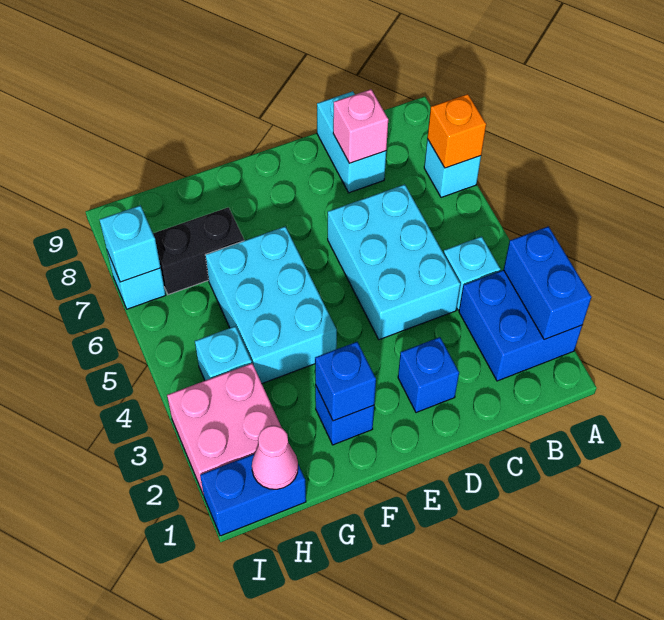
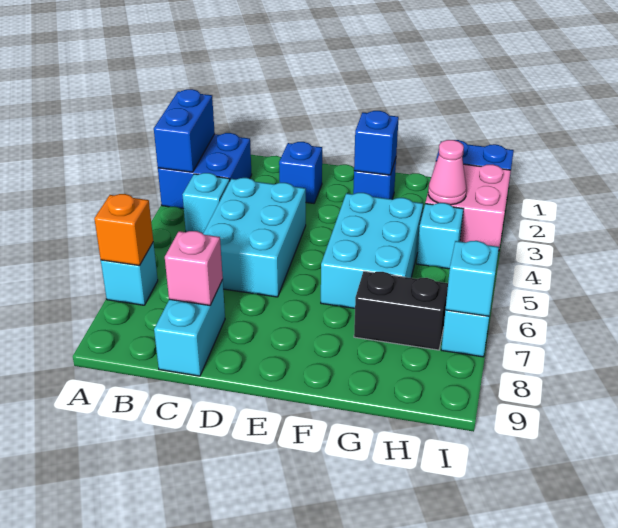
pink cone H1 level 2 -> pink cone H3 level 2

